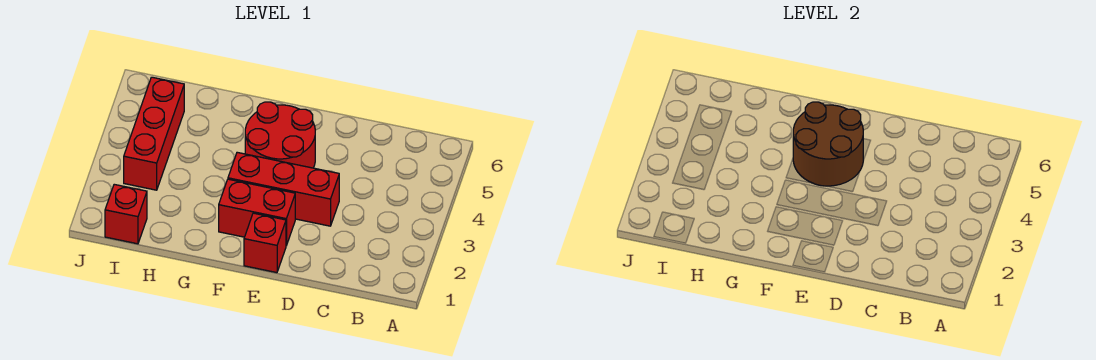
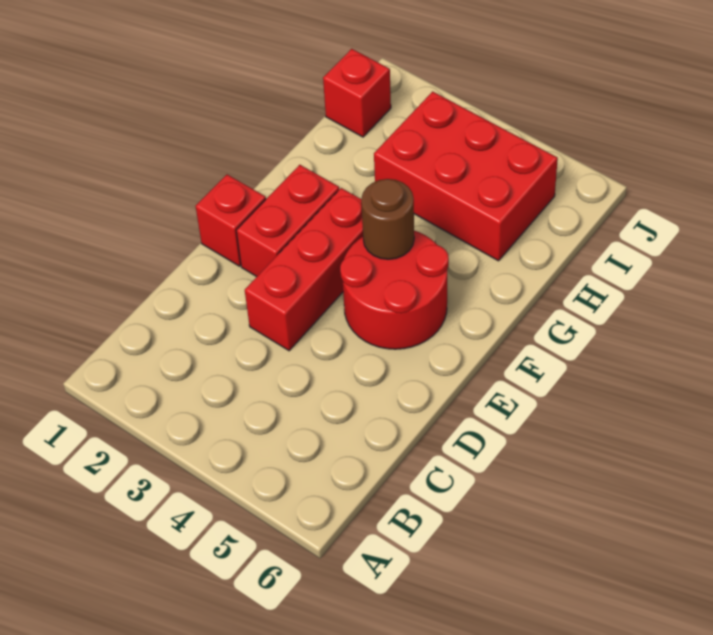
brown round brick E4:F5 level 2 -> brown round brick F4 level 2
red brick I3:I5 level 1 -> red brick H3:I5 level 1

